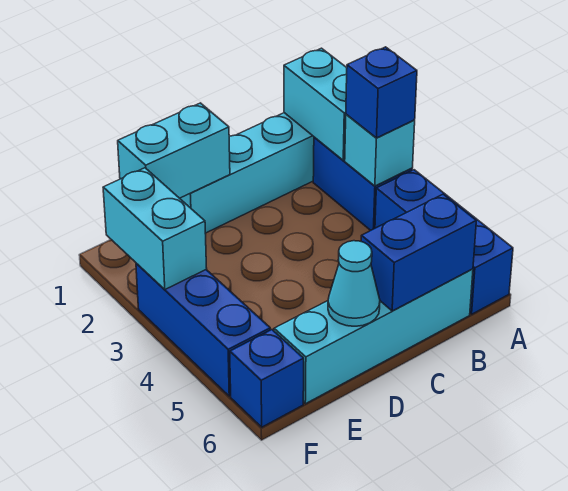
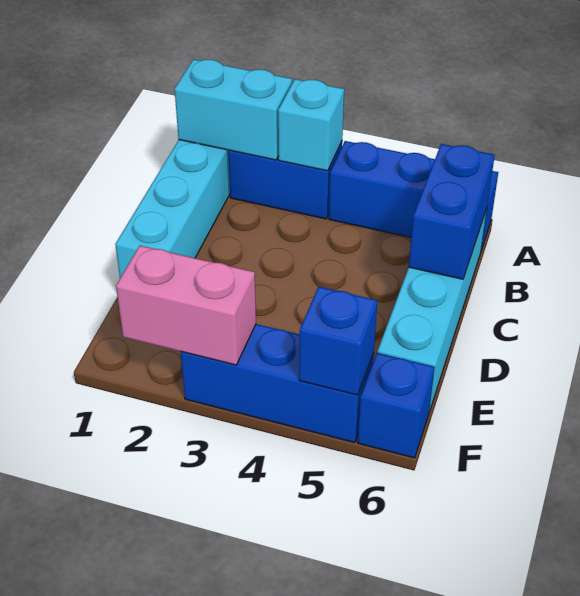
blue brick A3 level 3 -> blue brick F5 level 2
cyan brick D1:E1 level 2 -> none
cyan cone D6 level 2 -> none
cyan brick F2:F3 level 2 -> pink brick F2:F3 level 2

